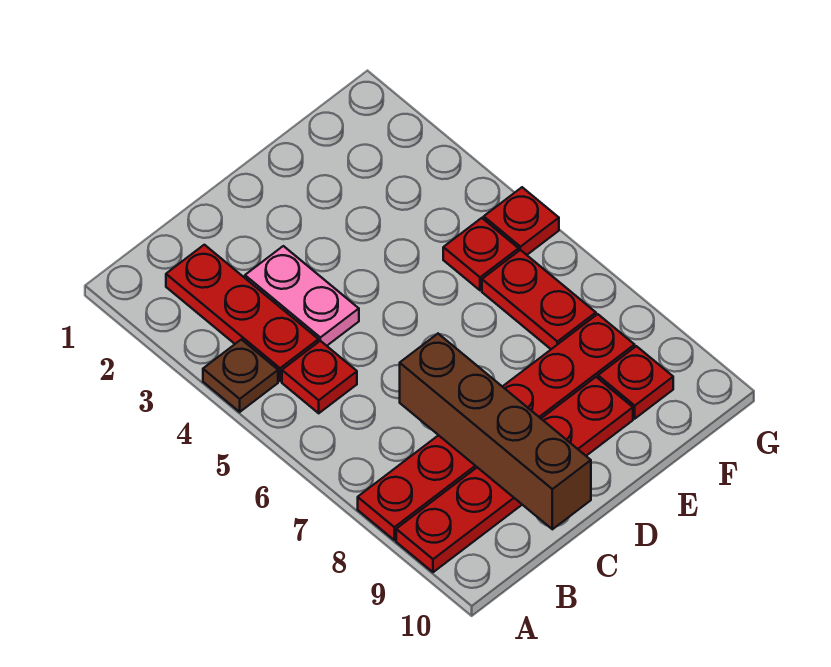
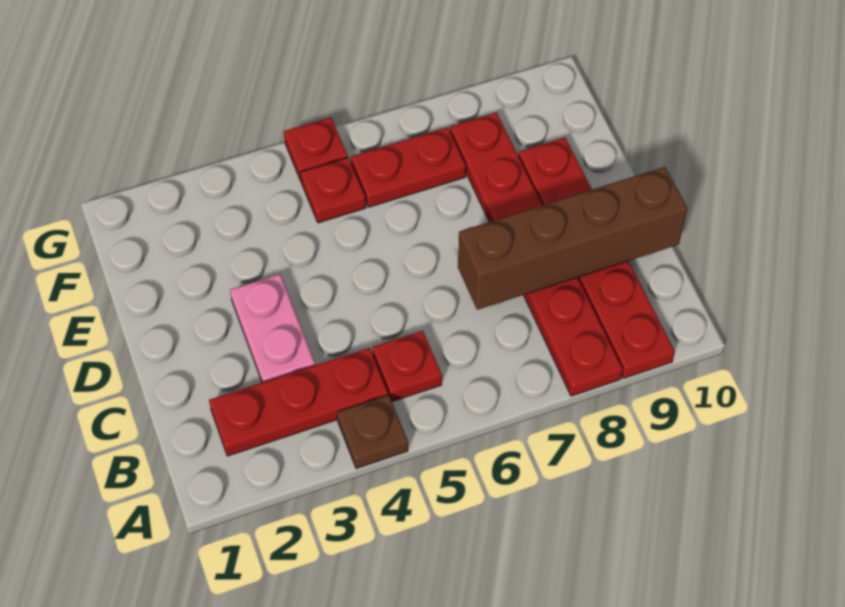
pink plate C3:C4 level 1 -> pink plate C3:D3 level 1
red plate F9 level 1 -> none

